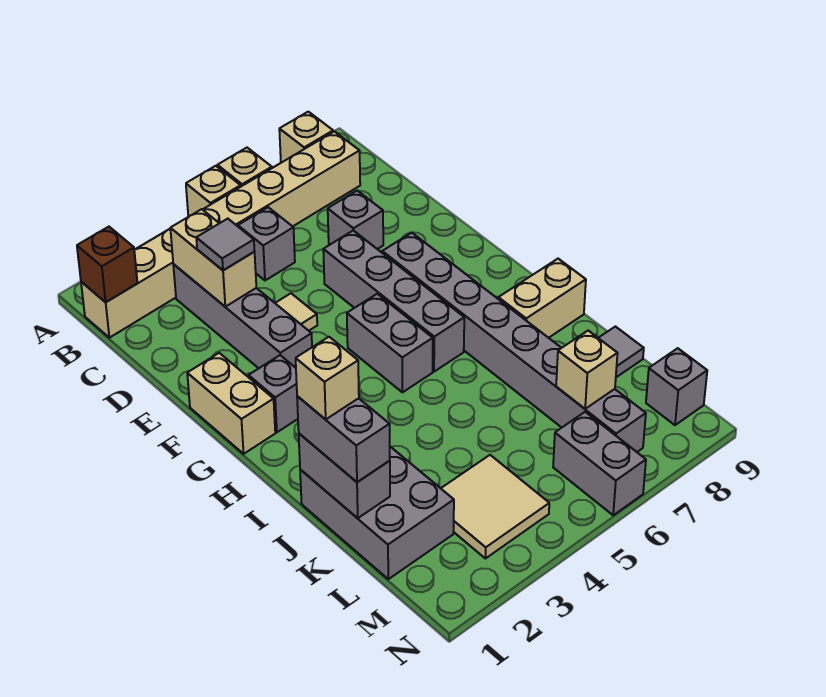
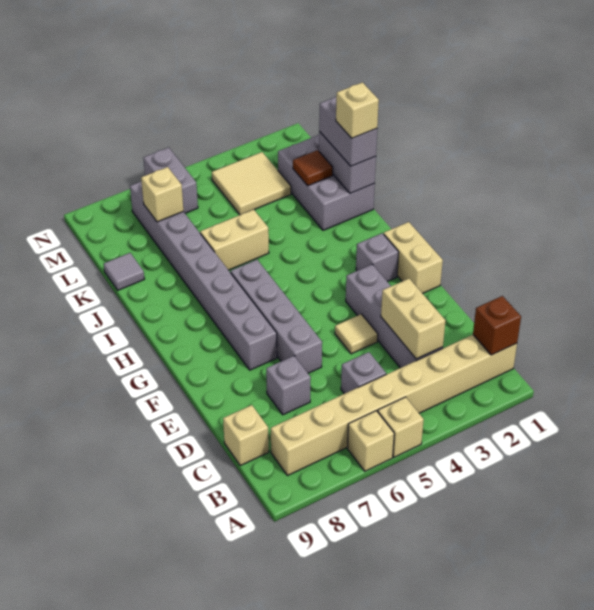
tan brick A8 level 1 -> tan brick C9 level 1
grey tile D3 level 3 -> none
grey brick G5:H5 level 1 -> none
tan brick I8:I9 level 1 -> tan brick J5:J6 level 1
none -> brown tile K2 level 2
grey brick M9 level 1 -> none

